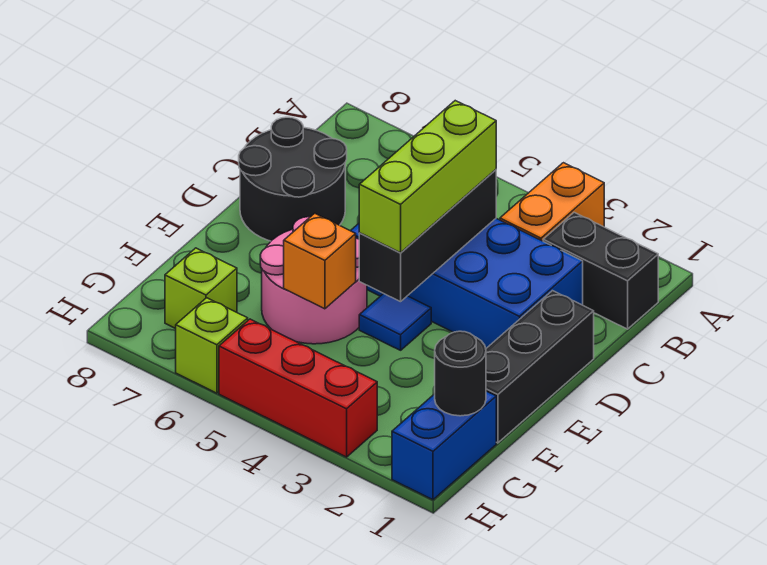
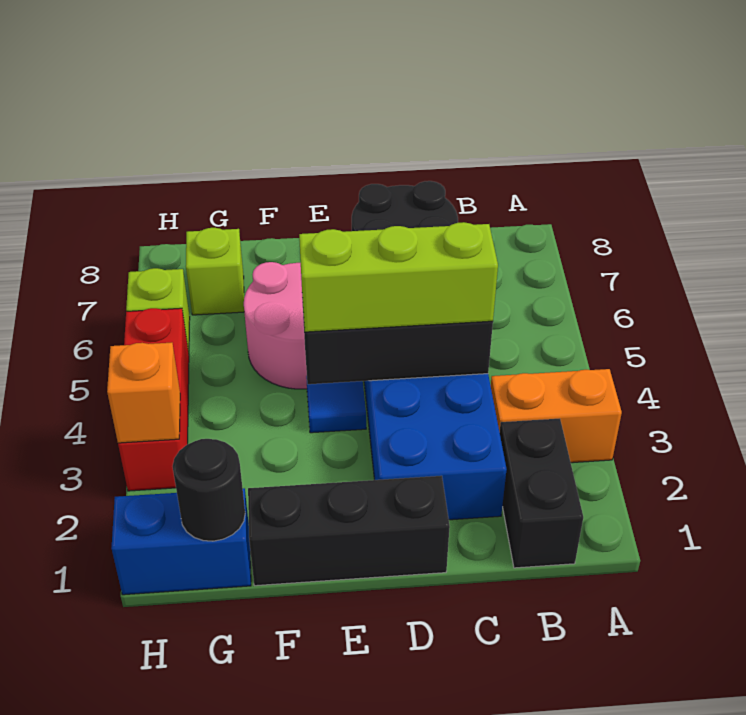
orange brick F5 level 2 -> orange brick H3 level 2

